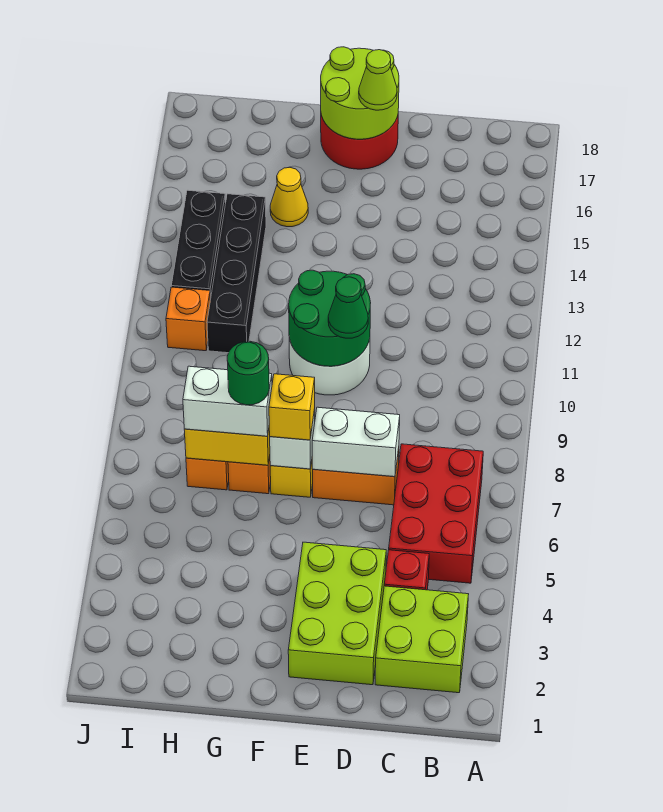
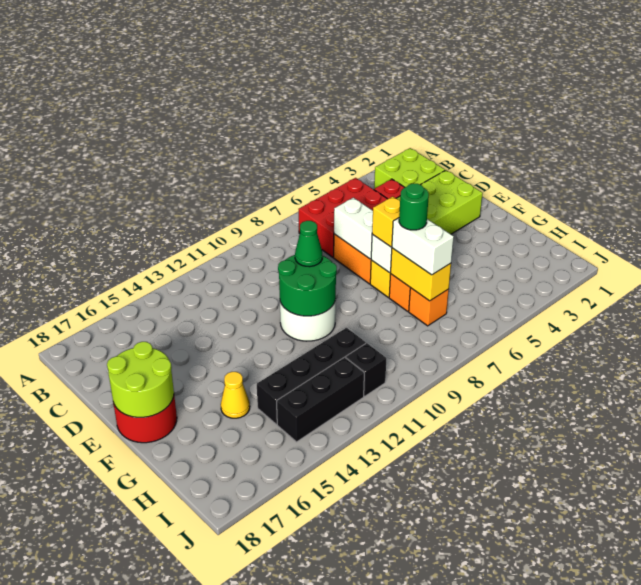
lime cone E17 level 3 -> none
orange brick I11 level 1 -> black brick I11 level 1

